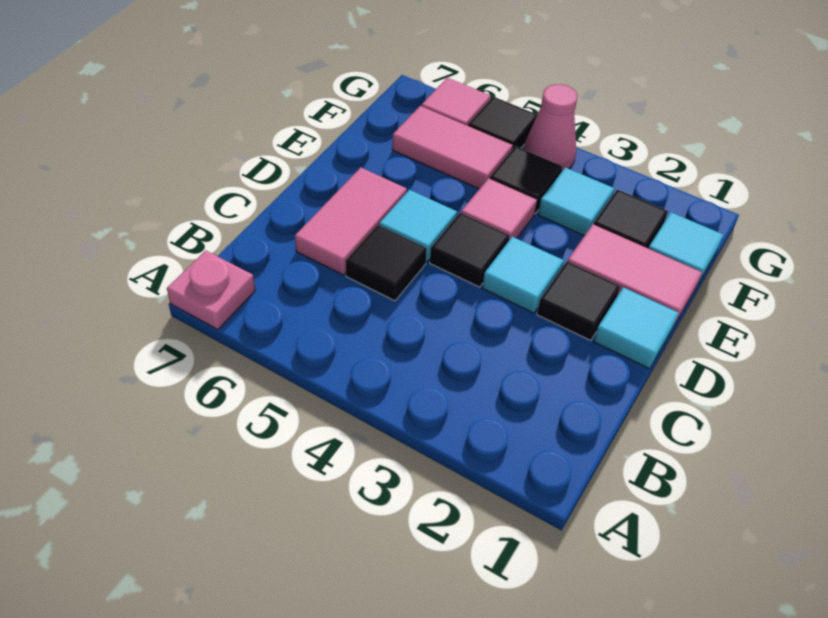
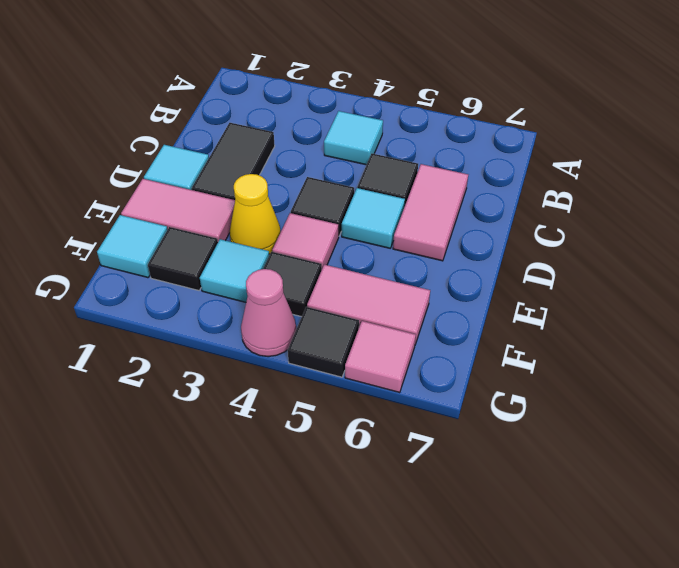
pink plate A7 level 1 -> none
black tile D2 level 1 -> black tile C2:D2 level 1
cyan tile D3 level 1 -> cyan tile B4 level 1
none -> yellow cone E3 level 1

